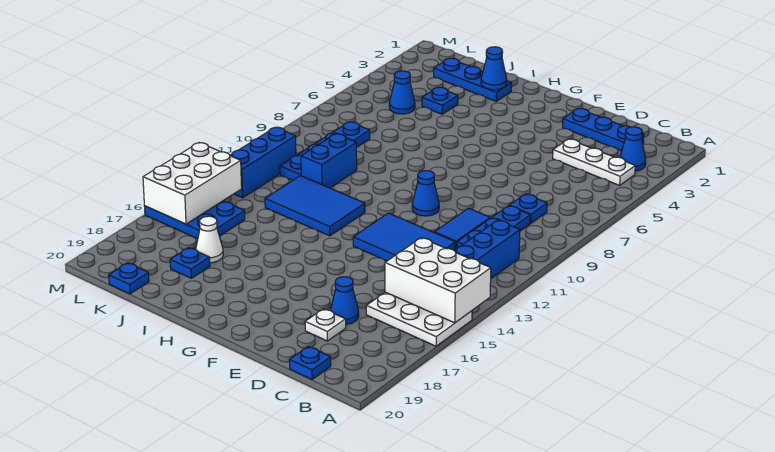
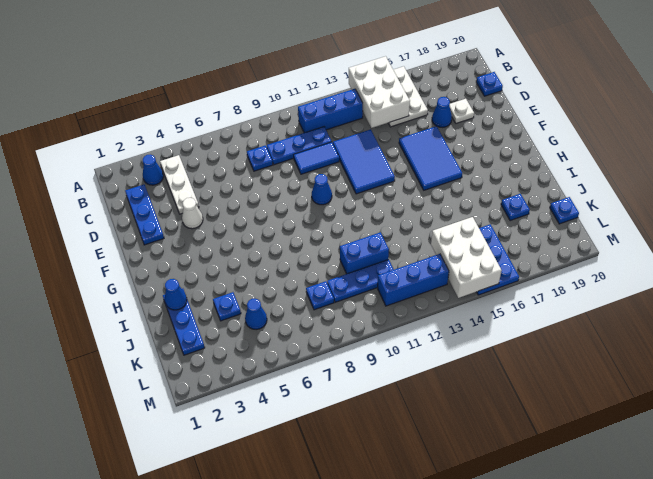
blue tile H12:J13 level 1 -> blue tile E15:G16 level 1
white cone J17 level 1 -> white cone E4 level 1
white brick L14:M16 level 2 -> white brick K14:M15 level 2

